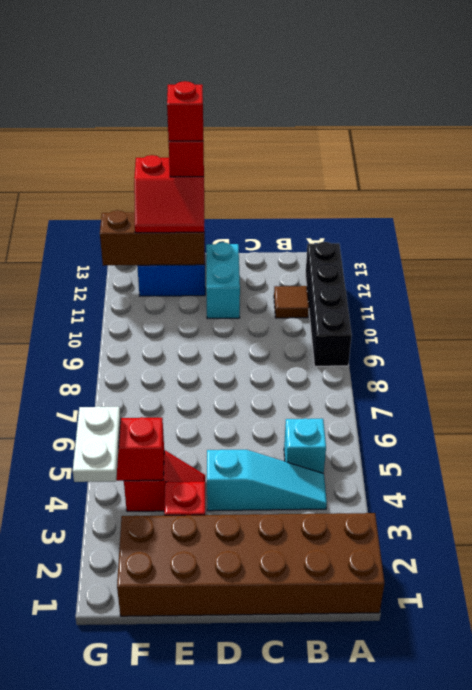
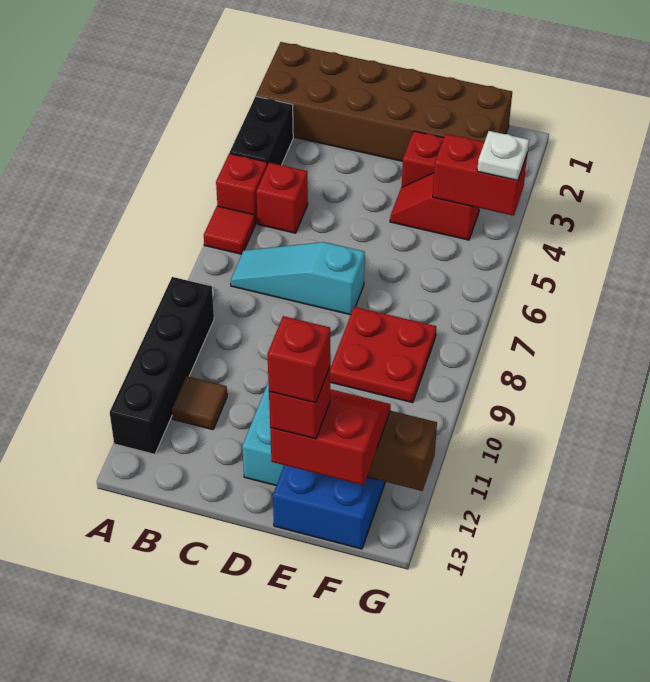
none -> black brick A3:A4 level 1
none -> red brick A5 level 1
none -> red tile A6 level 1
cyan slope B4:D4 level 1 top D -> cyan slope B7:D7 level 1 top D
cyan brick B5 level 1 -> red brick B5 level 1
none -> red plate E8:F9 level 1
white plate G3:G4 level 3 -> white plate G4 level 3

